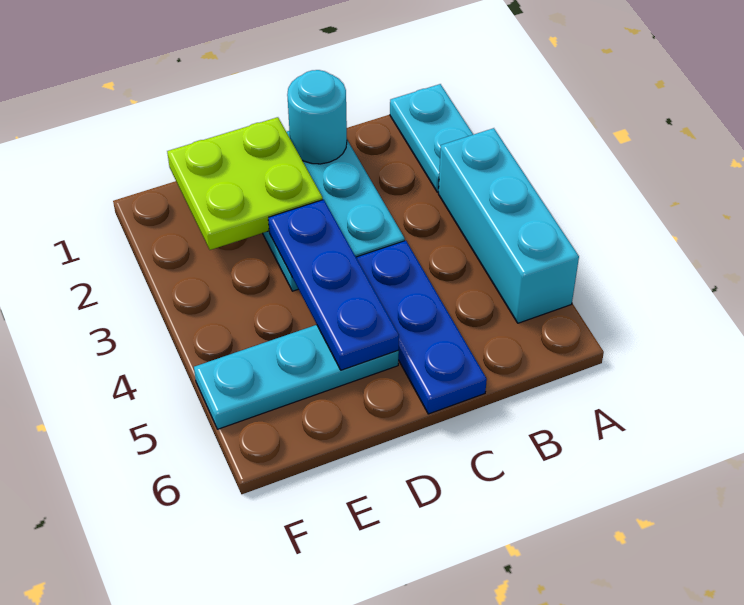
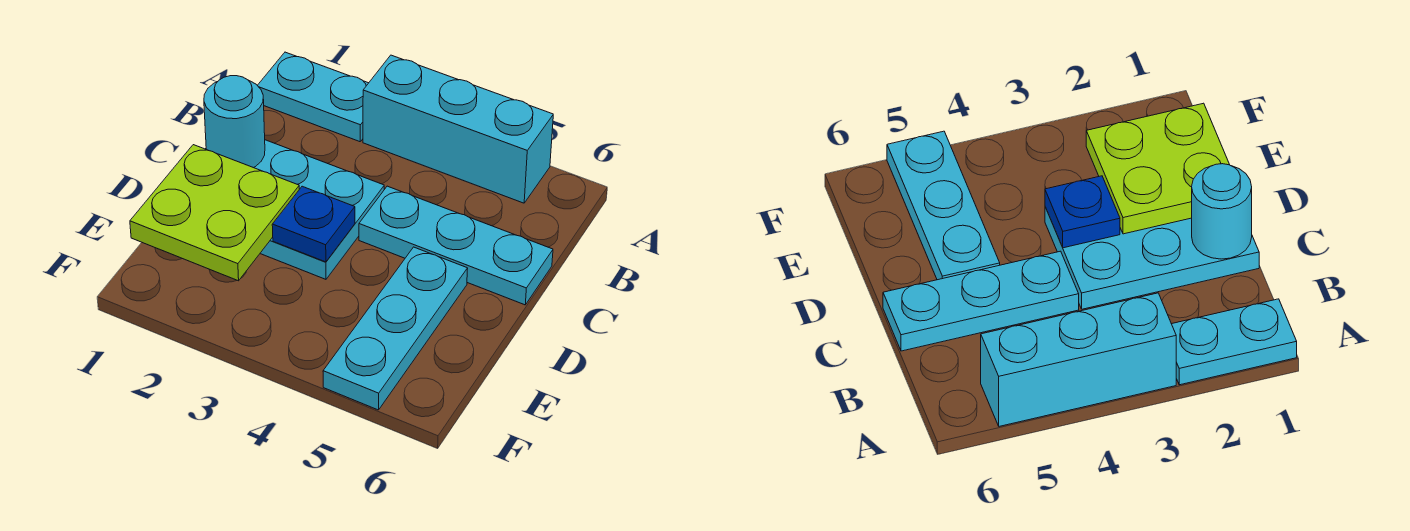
blue plate C4:C6 level 1 -> cyan plate C4:C6 level 1
blue plate D3:D5 level 2 -> blue plate D3 level 2

